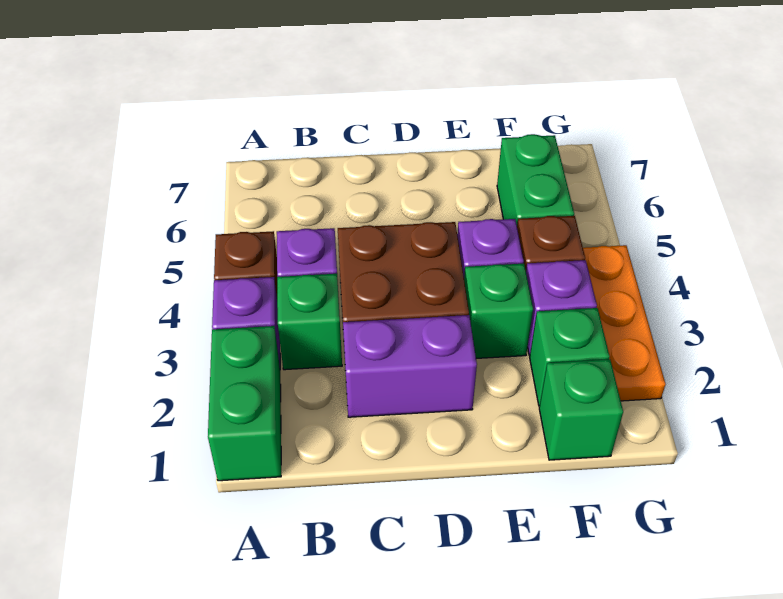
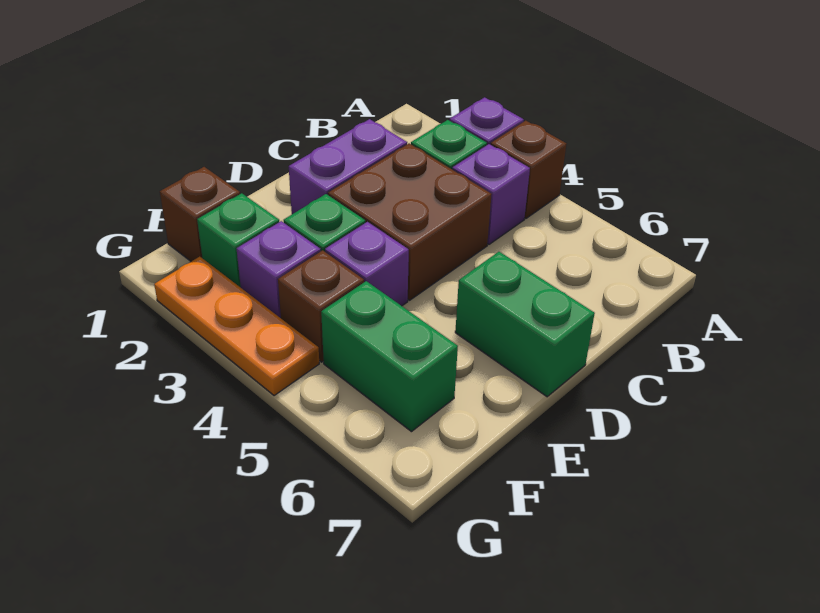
green brick A1:A2 level 1 -> green brick D6:D7 level 1
green brick F1 level 1 -> brown brick F1 level 1

